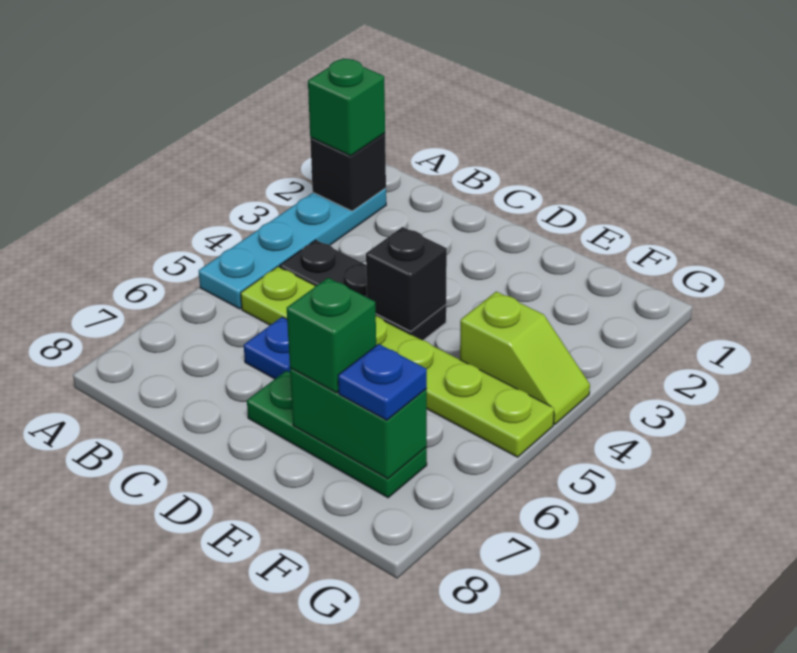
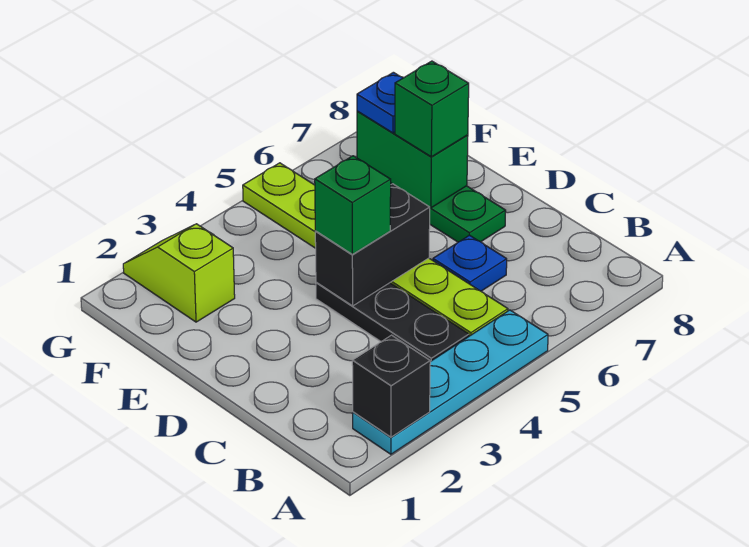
green brick A2 level 3 -> green brick D4 level 3
black brick D4 level 2 -> black brick D4:D5 level 2
lime slope F4:G4 level 1 top F -> lime slope F2:G2 level 1 top F

